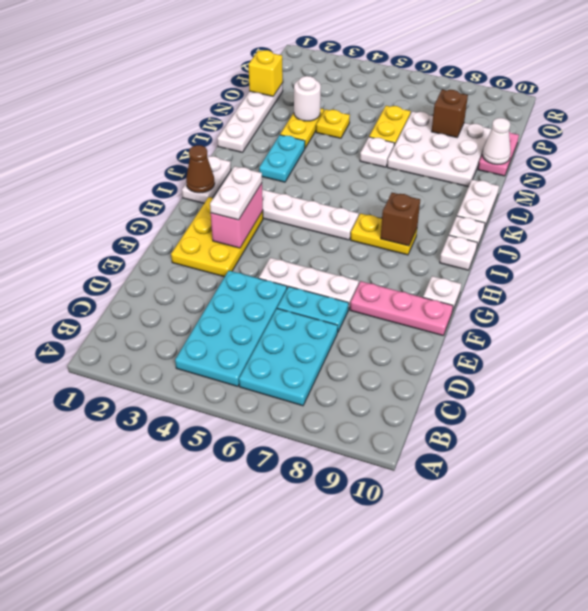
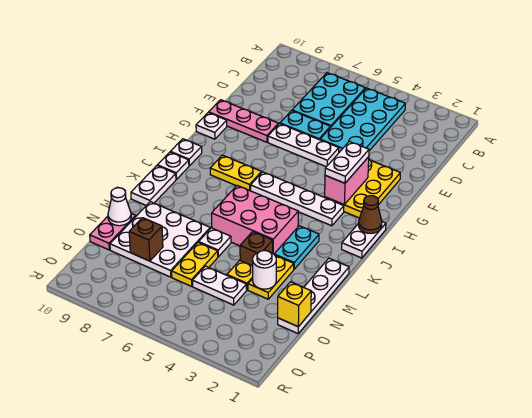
brown brick I8 level 2 -> brown brick M4 level 1
none -> pink brick K4:L6 level 1
none -> white plate O4:O5 level 1

